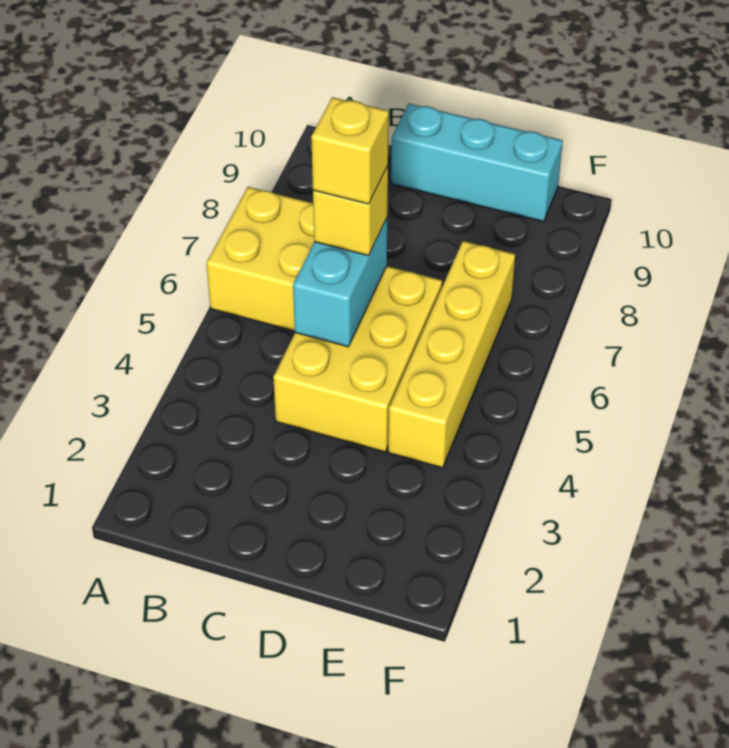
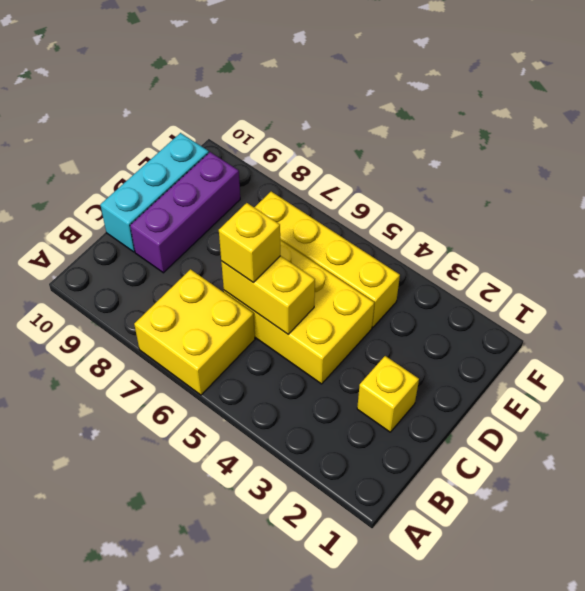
cyan brick C5:C6 level 2 -> yellow brick C5:C6 level 2
yellow brick C6 level 4 -> yellow brick C2 level 1
none -> purple brick C9:E9 level 1

